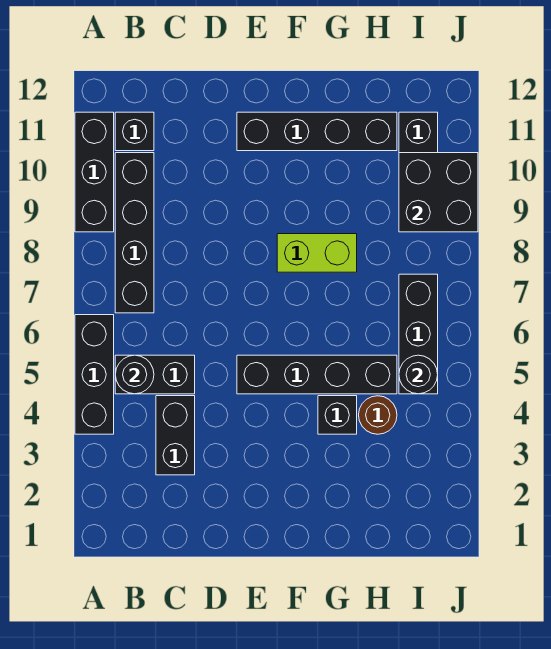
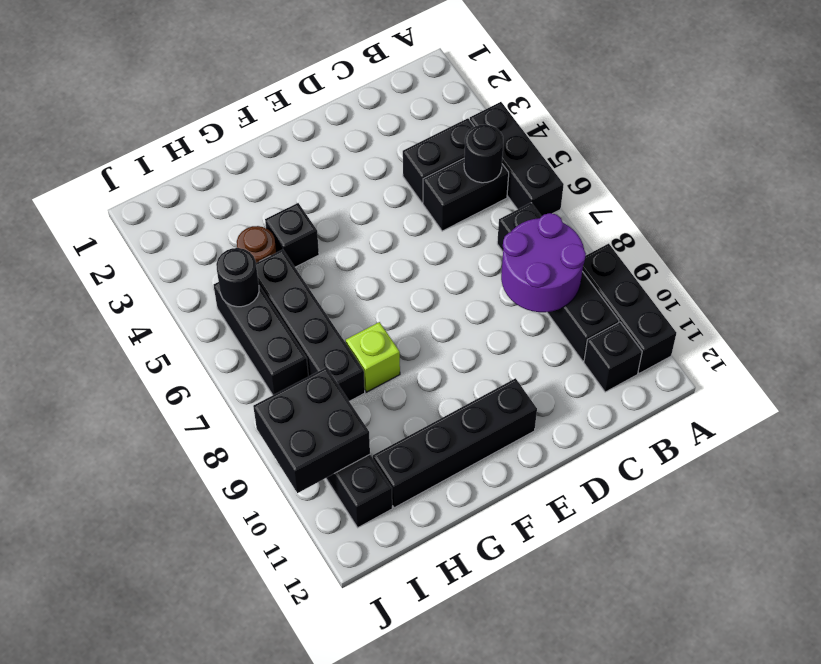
none -> purple round brick B8:C9 level 2
black brick C3:C4 level 1 -> black brick B4:C4 level 1
black brick E5:H5 level 1 -> black brick H5:H8 level 1
lime brick F8:G8 level 1 -> lime brick G8 level 1

